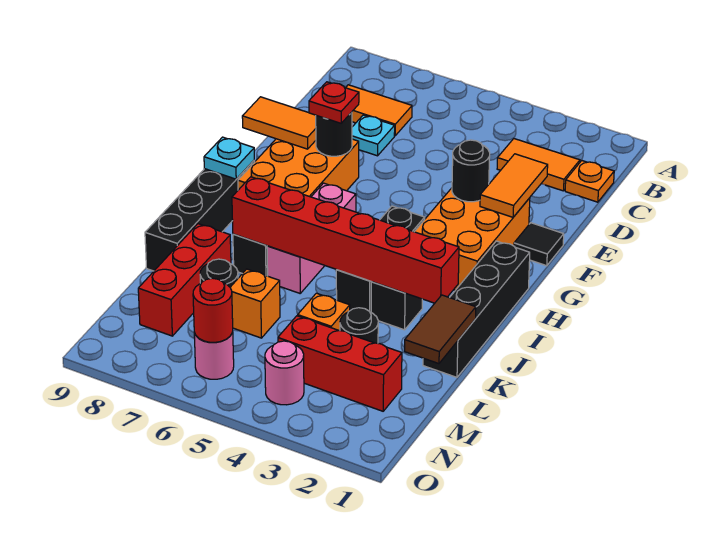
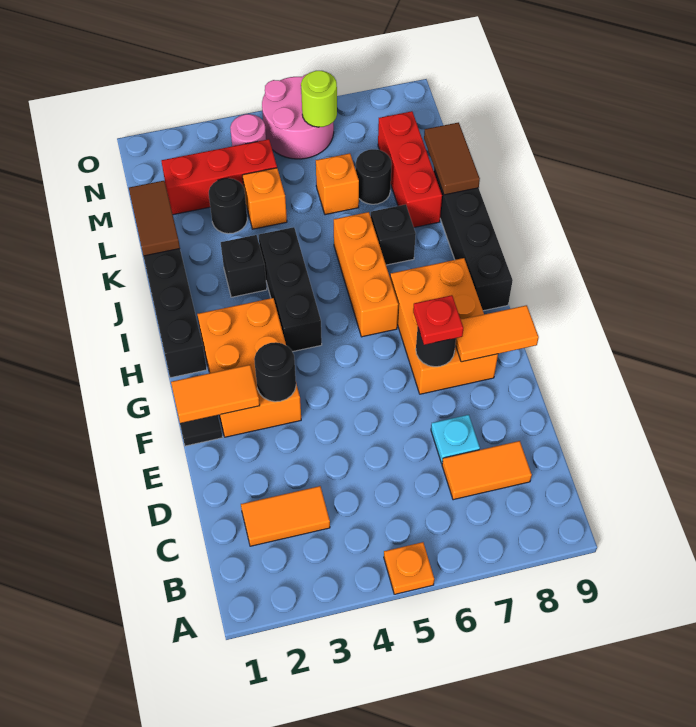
orange plate C1 level 1 -> orange plate A5 level 1
orange tile E2:F2 level 2 -> orange tile F1:F2 level 2
pink brick H6:J6 level 1 -> orange brick H6:J6 level 1
cyan plate H9 level 2 -> none
red brick J2:J7 level 2 -> none
none -> brown tile K9:L9 level 2
pink round brick N6 level 1 -> pink round brick N5:O6 level 1
red round brick N6 level 2 -> lime round brick N6 level 2

